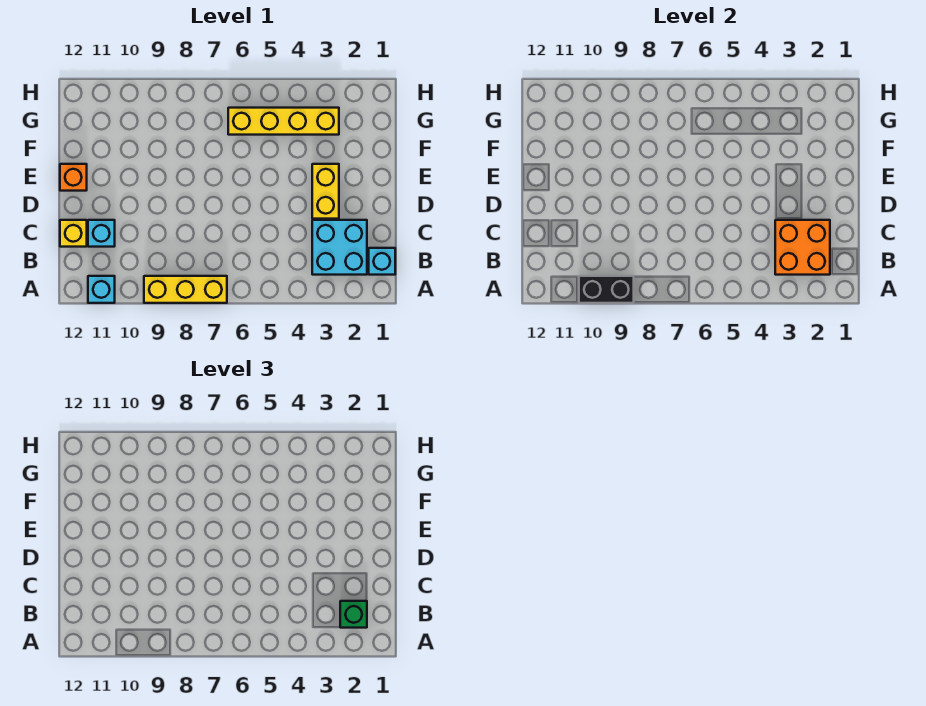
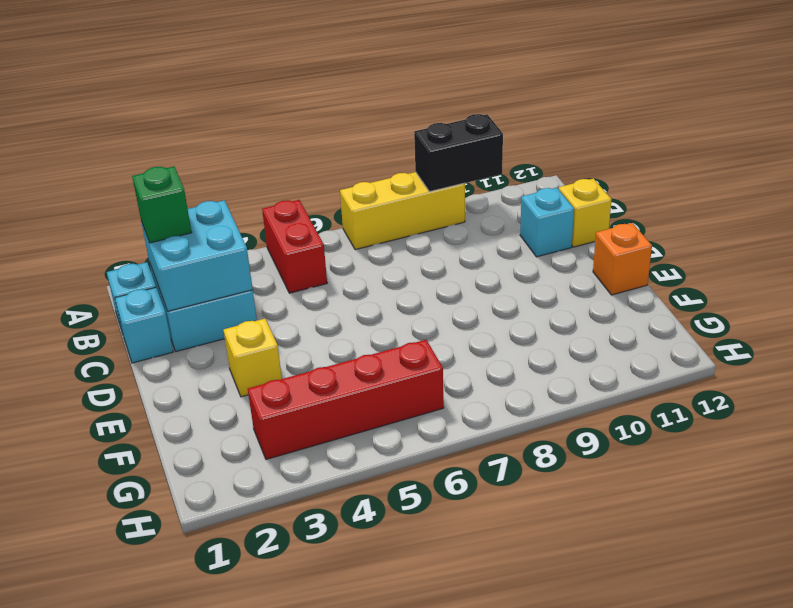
none -> red brick A5:B5 level 1
cyan brick A11 level 1 -> cyan brick C1 level 1
orange brick B2:C3 level 2 -> cyan brick B2:C3 level 2
yellow brick D3:E3 level 1 -> yellow brick E3 level 1
yellow brick G3:G6 level 1 -> red brick G3:G6 level 1

